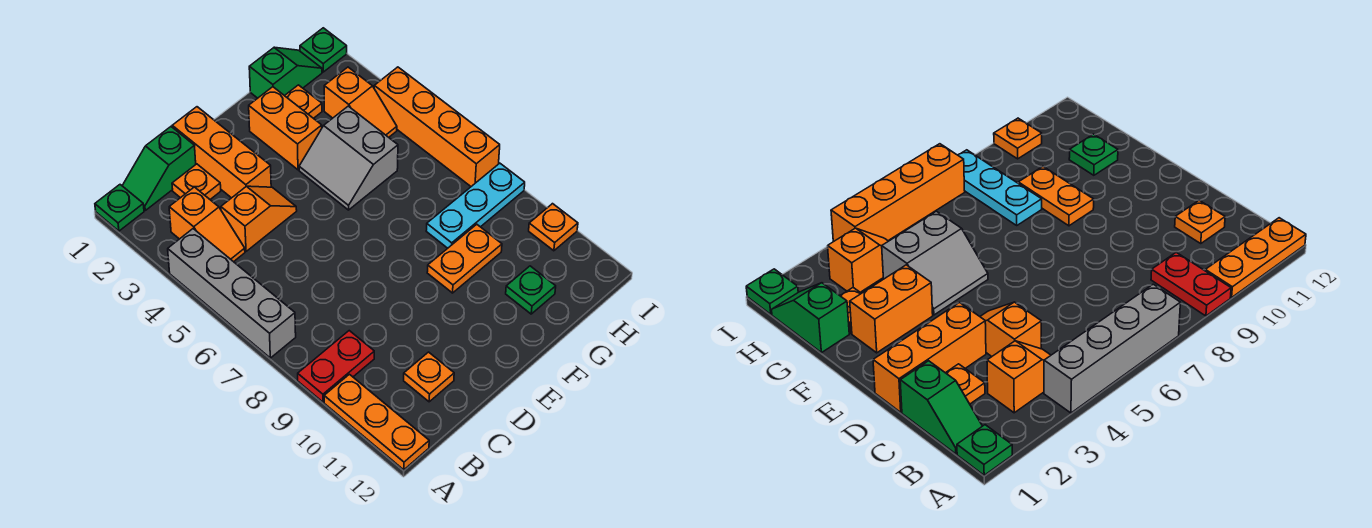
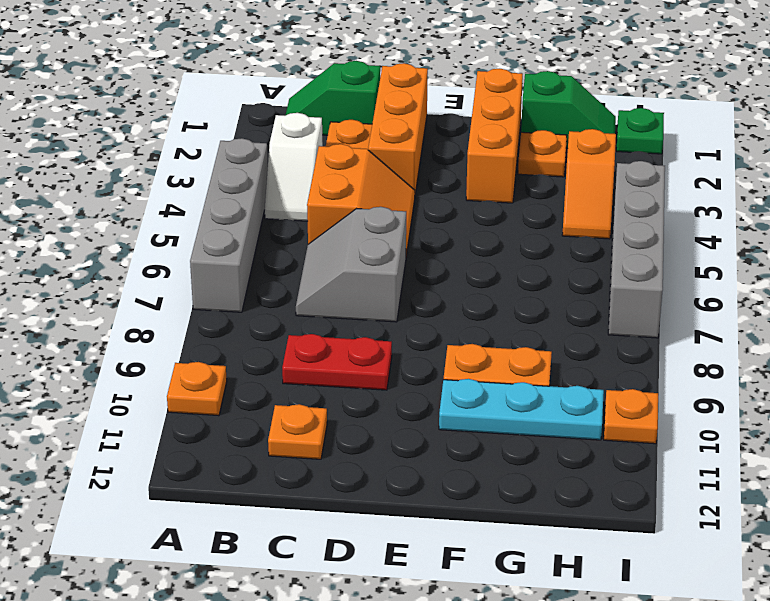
green plate A1 level 1 -> none
red plate A9:B9 level 1 -> red plate C9:D9 level 1
orange plate A10:A12 level 1 -> orange plate A10 level 1
orange slope B3:B4 level 1 top 3 -> white slope B3:B4 level 1 top 3
orange slope C4:D4 level 1 top C -> orange slope C4:D5 level 1 top C
orange brick F2:F3 level 1 -> orange brick F1:F3 level 1
grey slope F4:G5 level 1 top G -> grey slope C6:D7 level 1 top D
cyan plate G8:I8 level 1 -> cyan plate F10:H10 level 1
green plate G11 level 1 -> none
orange brick I4:I7 level 1 -> grey brick I4:I7 level 1

